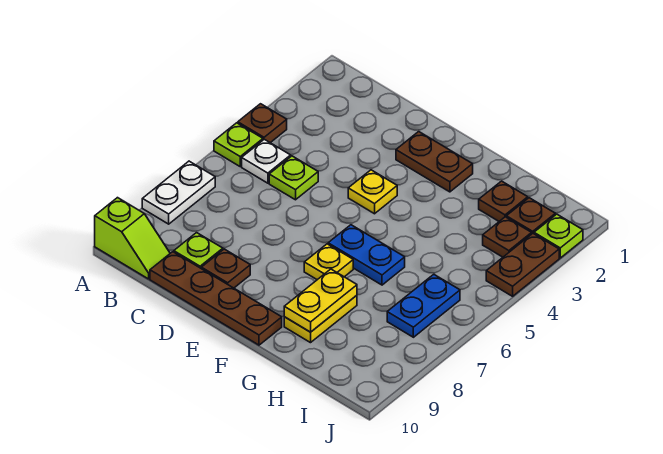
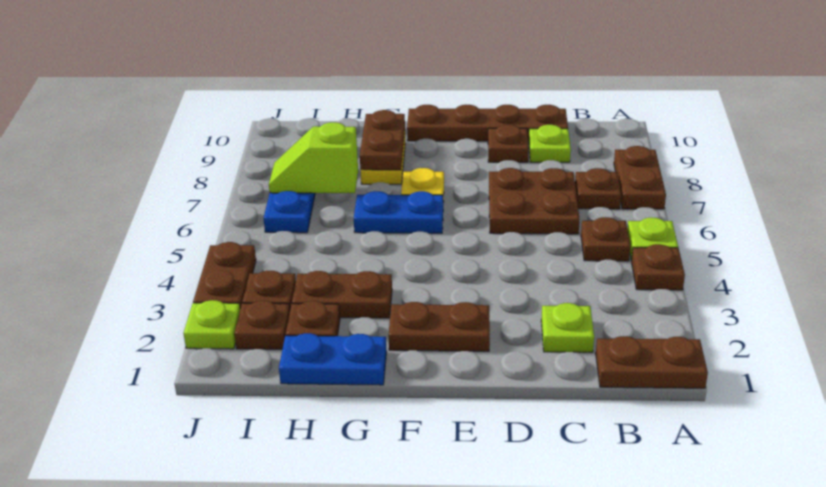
none -> brown plate A1:B1 level 1
white plate A7:A8 level 1 -> brown plate A7:A8 level 1
lime slope A10:B10 level 1 top A -> lime slope H7:I7 level 2 top H
white plate B5 level 1 -> brown plate B5 level 1
none -> brown plate B7 level 1
lime plate C5 level 1 -> lime plate C2 level 1
none -> brown plate C6:D7 level 1
yellow plate E4 level 1 -> none
none -> blue plate G1:H1 level 1
none -> brown plate G3:H3 level 1
yellow plate G8:G9 level 2 -> brown plate G8:G9 level 2

